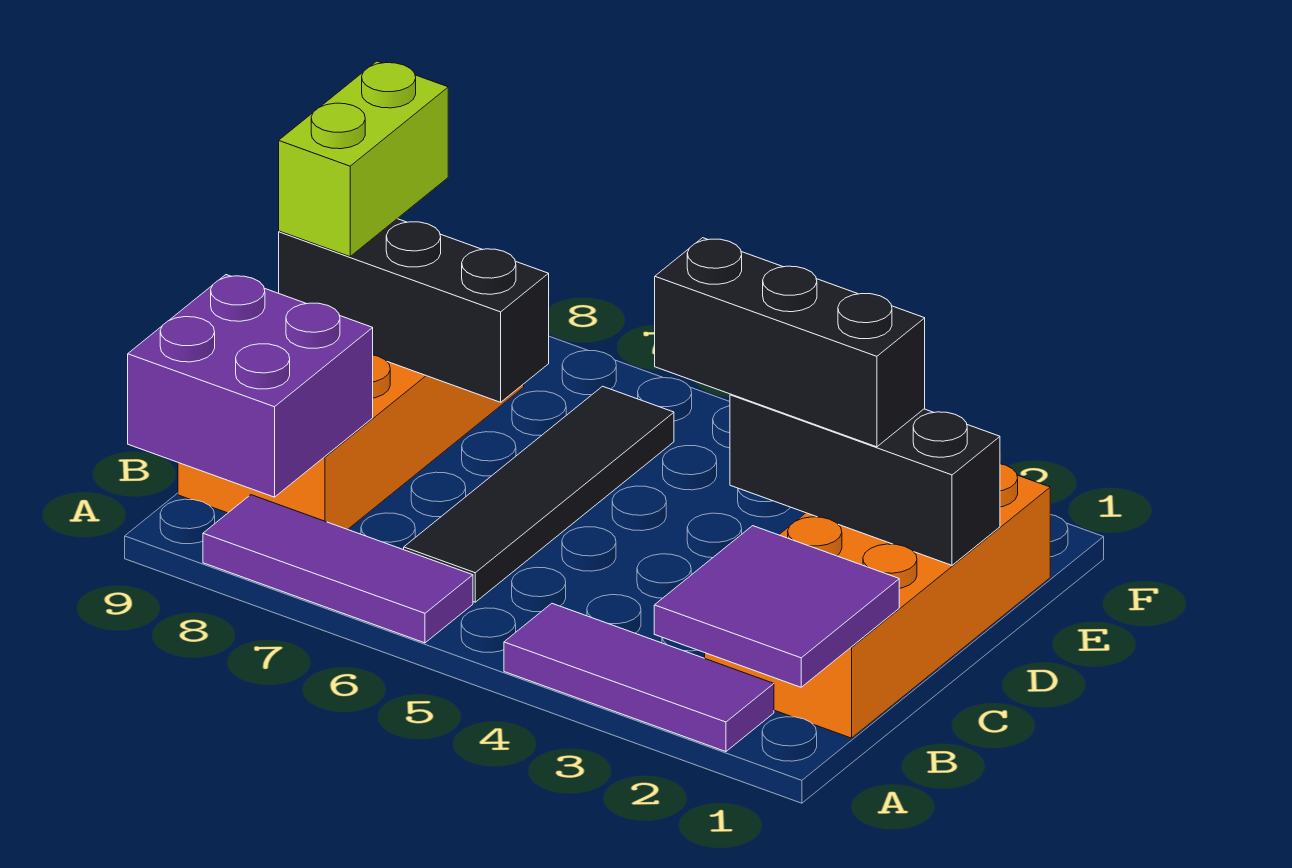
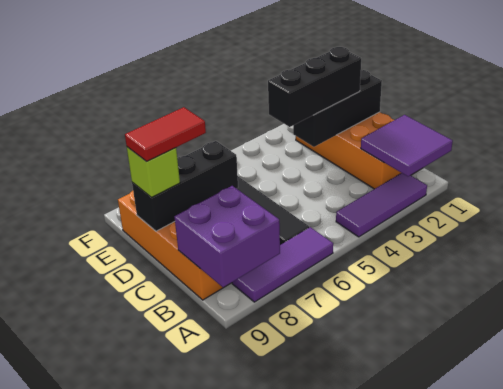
none -> red tile D8:D9 level 4
lime brick D9:E9 level 3 -> lime brick D9 level 3

